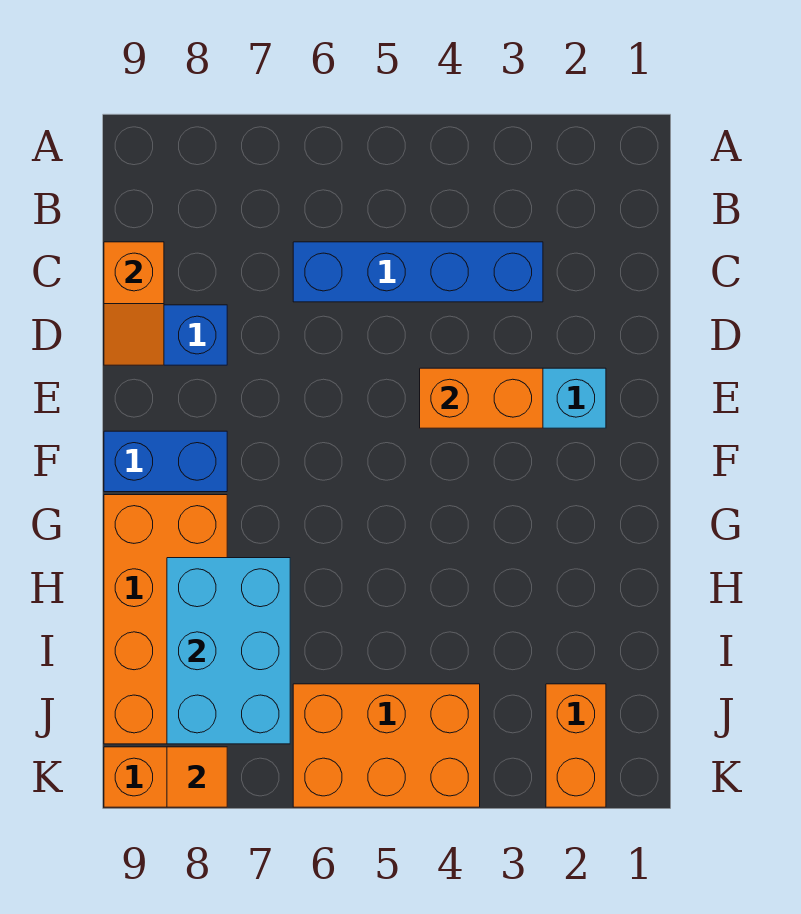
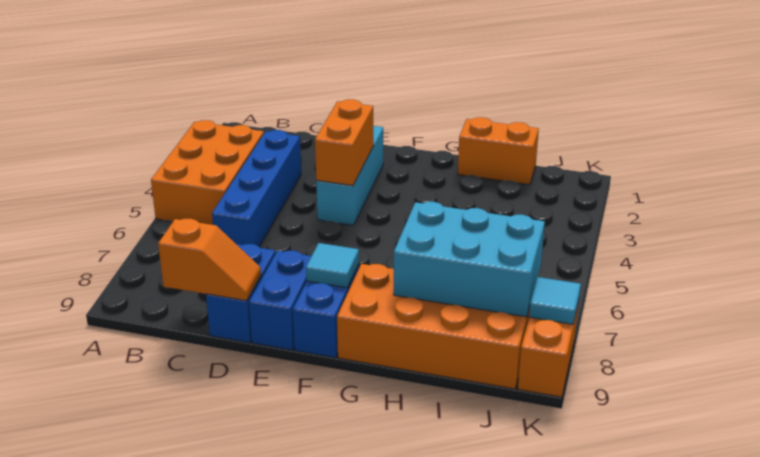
none -> blue brick E8:E9 level 1
none -> cyan tile F8 level 2
orange brick J2:K2 level 1 -> orange brick H1:I1 level 1
orange brick J4:K6 level 1 -> orange brick A3:B5 level 1
orange tile K8 level 2 -> cyan tile K8 level 2

